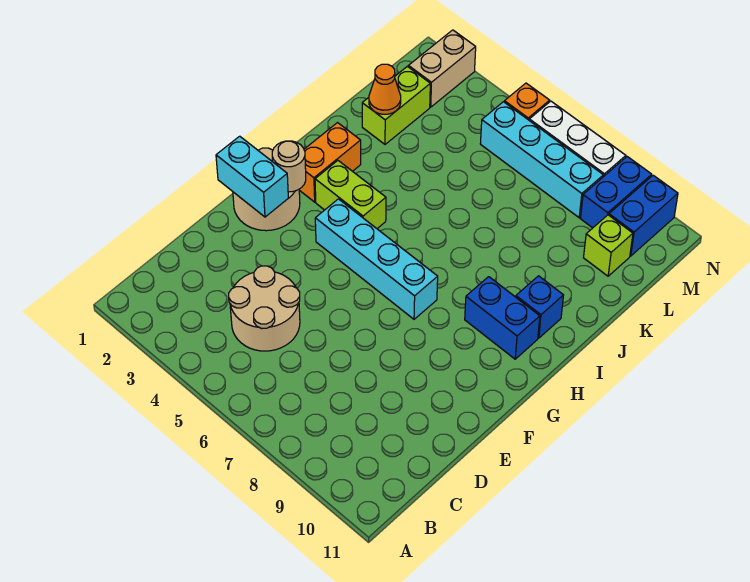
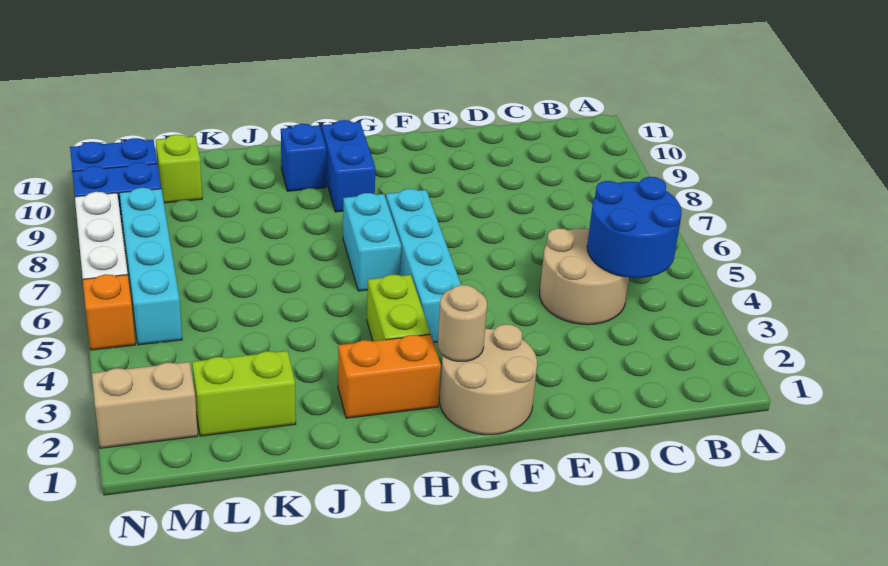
none -> blue round brick B4:C5 level 2
cyan brick F1:F2 level 2 -> cyan brick H6:H7 level 1
orange cone K2 level 2 -> none

